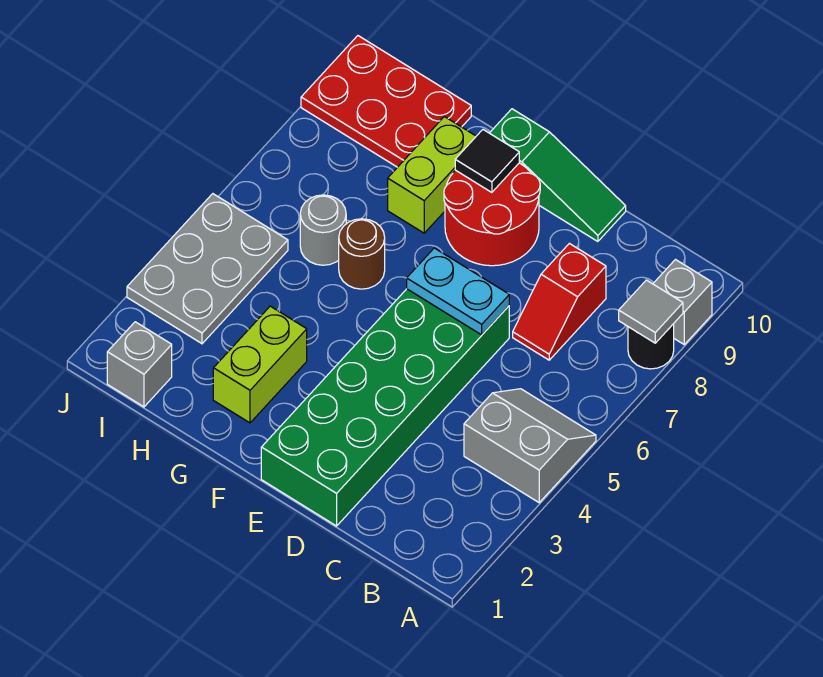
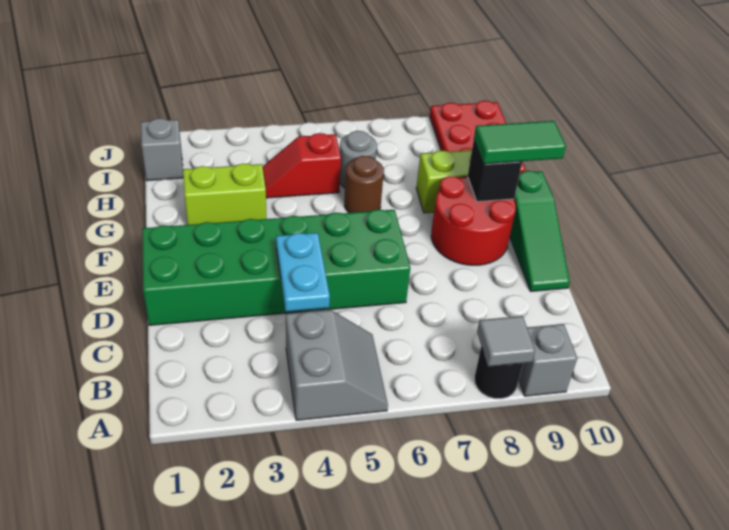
red slope C7:C8 level 1 top 8 -> red slope H4:H5 level 1 top 5
cyan plate D6:E6 level 2 -> cyan plate C4:D4 level 2
black tile F9 level 2 -> black brick F9 level 2
none -> green tile F9:F10 level 3
grey plate I3:J5 level 1 -> none

